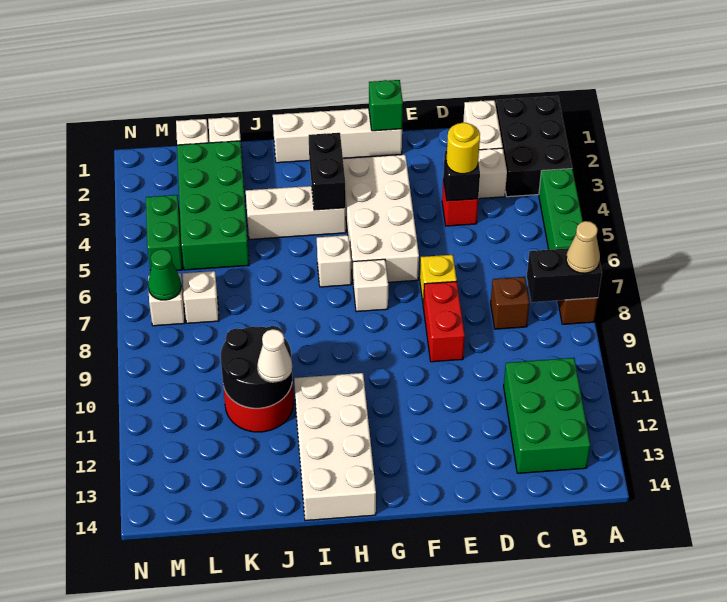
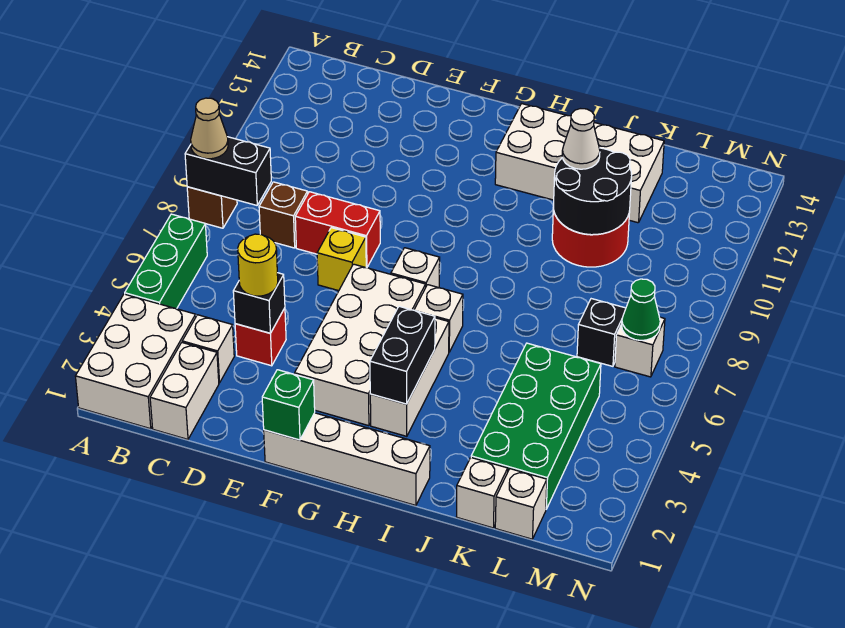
black brick A1:B3 level 1 -> white brick A1:B3 level 1
green brick B11:C13 level 1 -> none
red brick E8:E9 level 1 -> red brick D8:E8 level 1
white brick H4:J4 level 1 -> white brick H3:H5 level 1
white brick H11:I14 level 1 -> white brick H12:K13 level 1
white brick L7 level 1 -> black brick L7 level 1
green brick M4:M5 level 1 -> none

